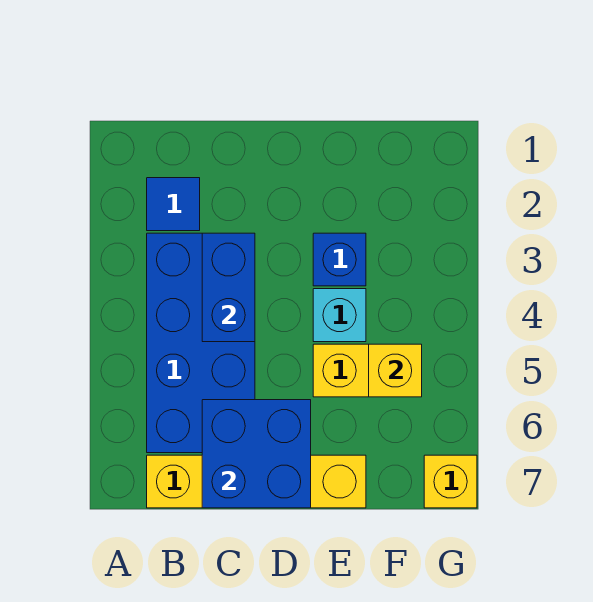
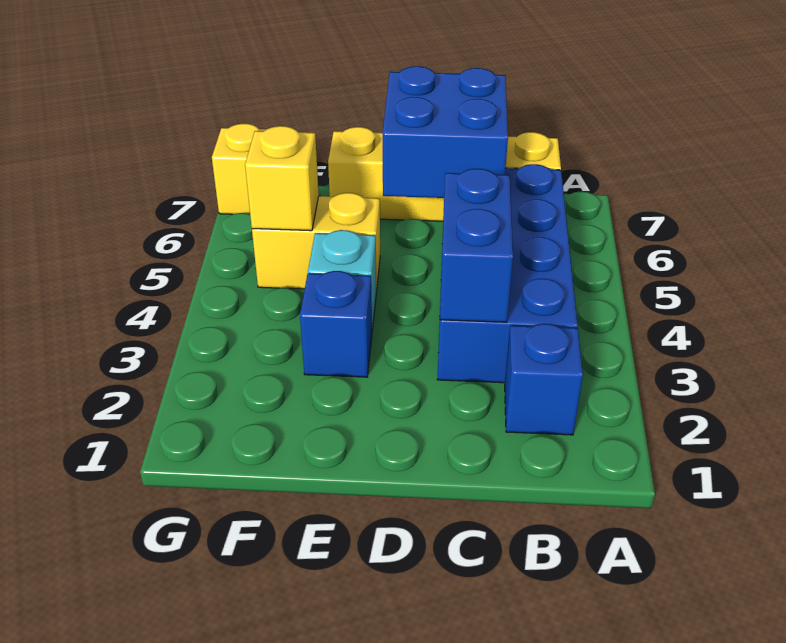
blue tile B2 level 1 -> blue brick B2 level 1

